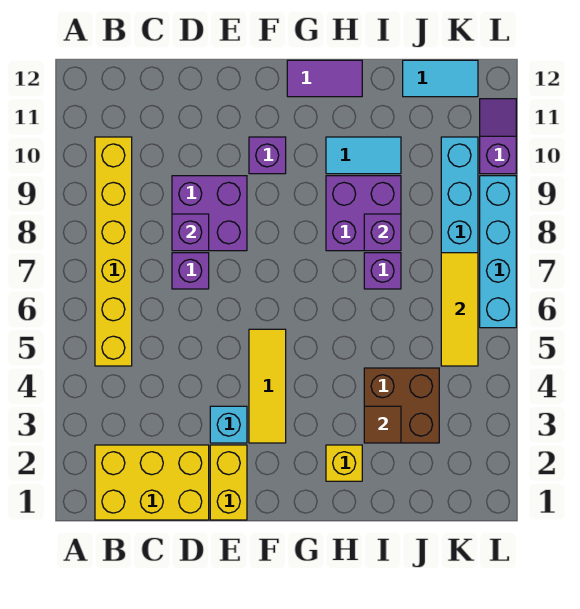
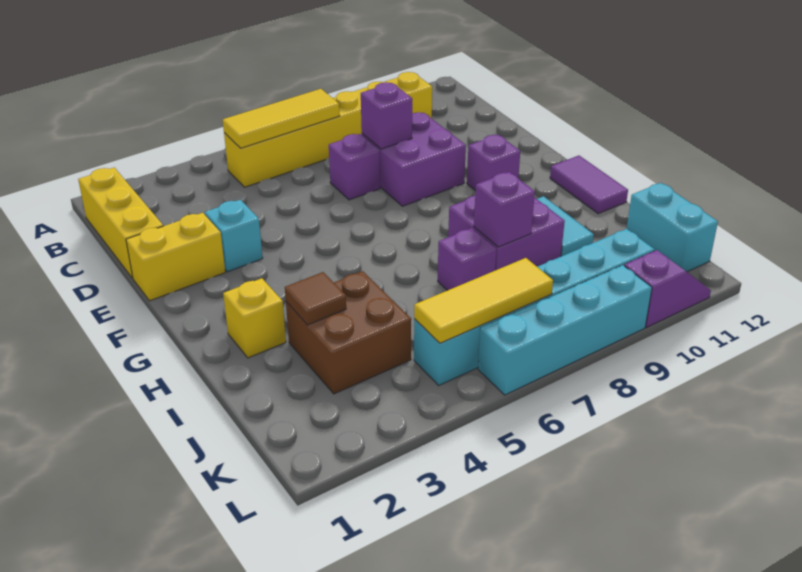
yellow brick B1:D2 level 1 -> yellow brick B1:D1 level 1
yellow tile F3:F5 level 1 -> yellow tile B5:B7 level 2
cyan tile J12:K12 level 1 -> cyan brick J12:K12 level 1

